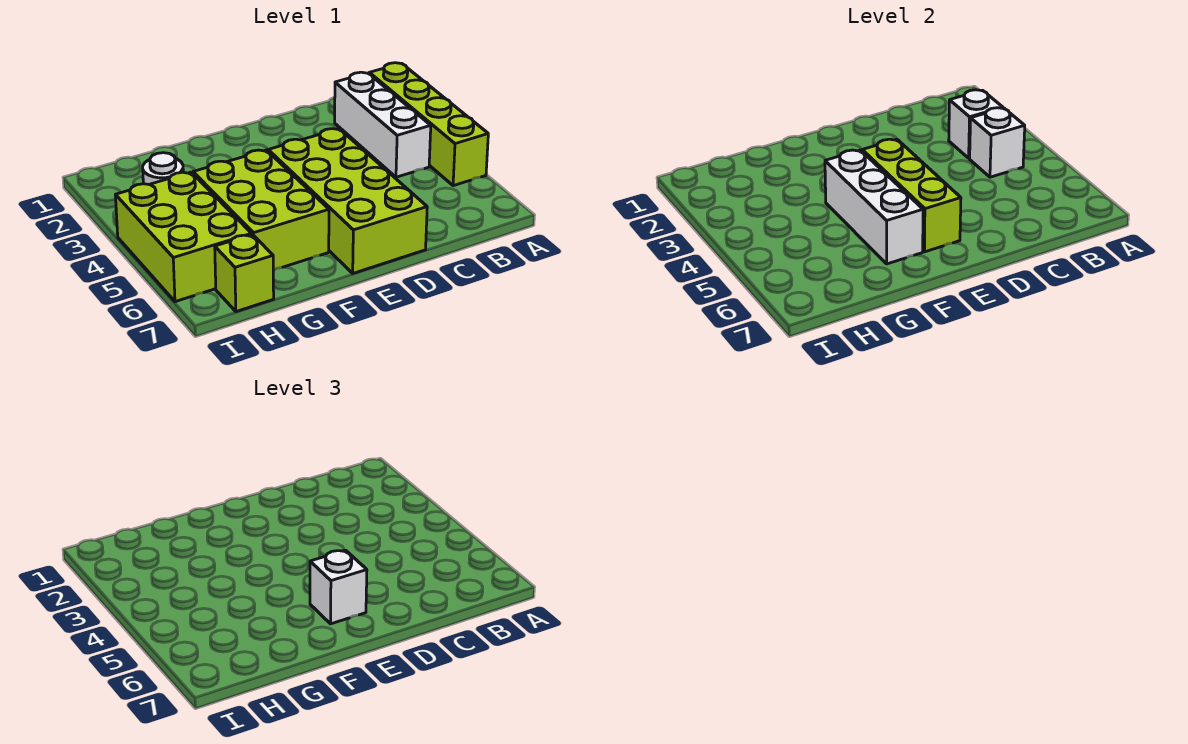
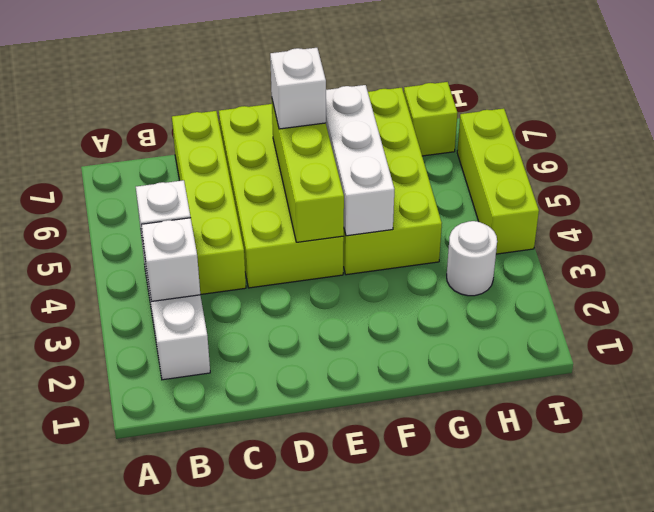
lime brick A2:A5 level 1 -> lime brick C4:C7 level 1
lime brick F4:G6 level 1 -> lime brick F4:G7 level 1
lime brick H4:I6 level 1 -> lime brick I4:I6 level 1

